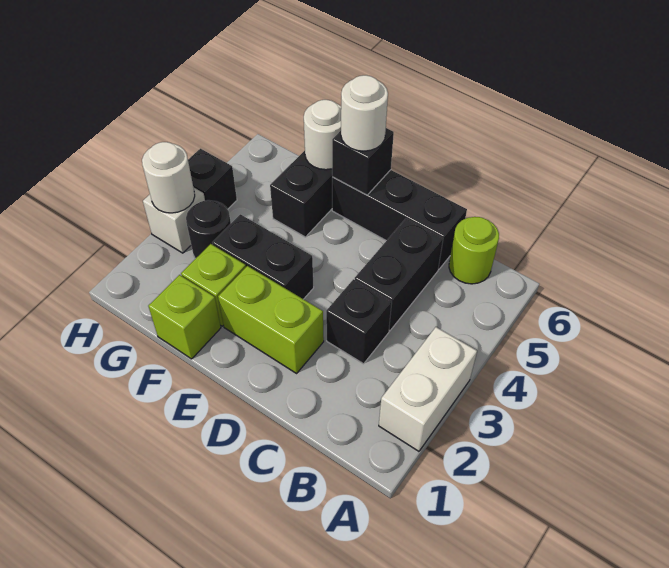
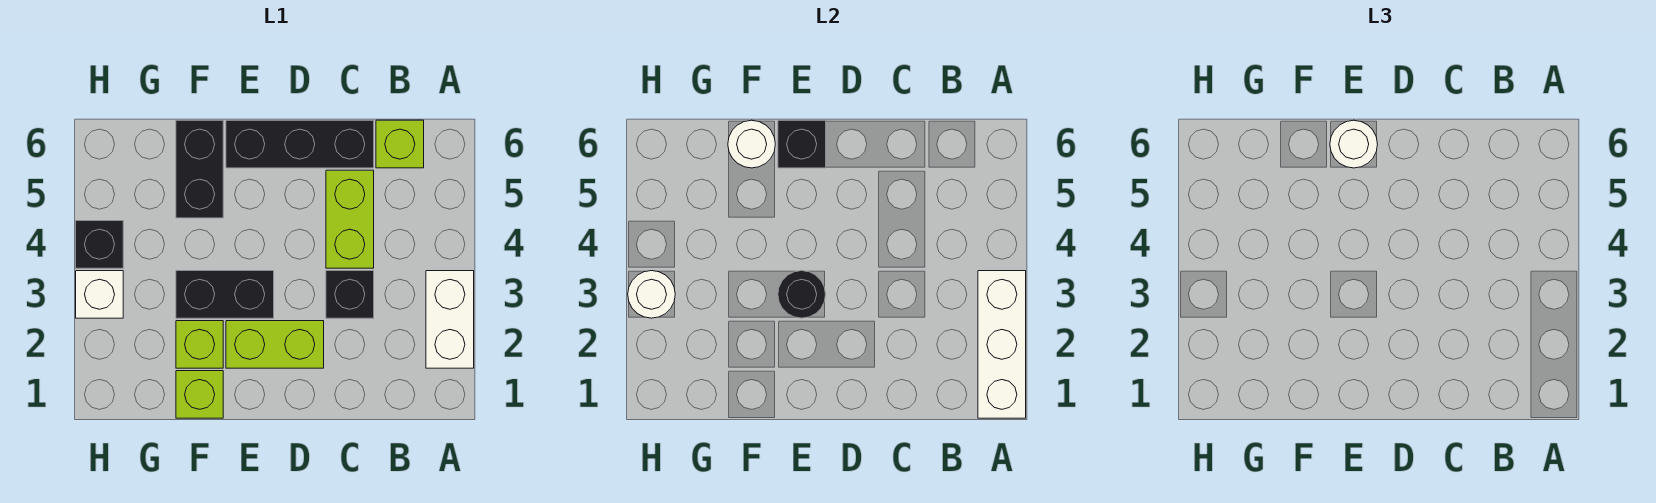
none -> white brick A1:A3 level 2
lime round brick B6 level 1 -> lime brick B6 level 1
black brick C4:C5 level 1 -> lime brick C4:C5 level 1
black round brick G3 level 1 -> black round brick E3 level 2

